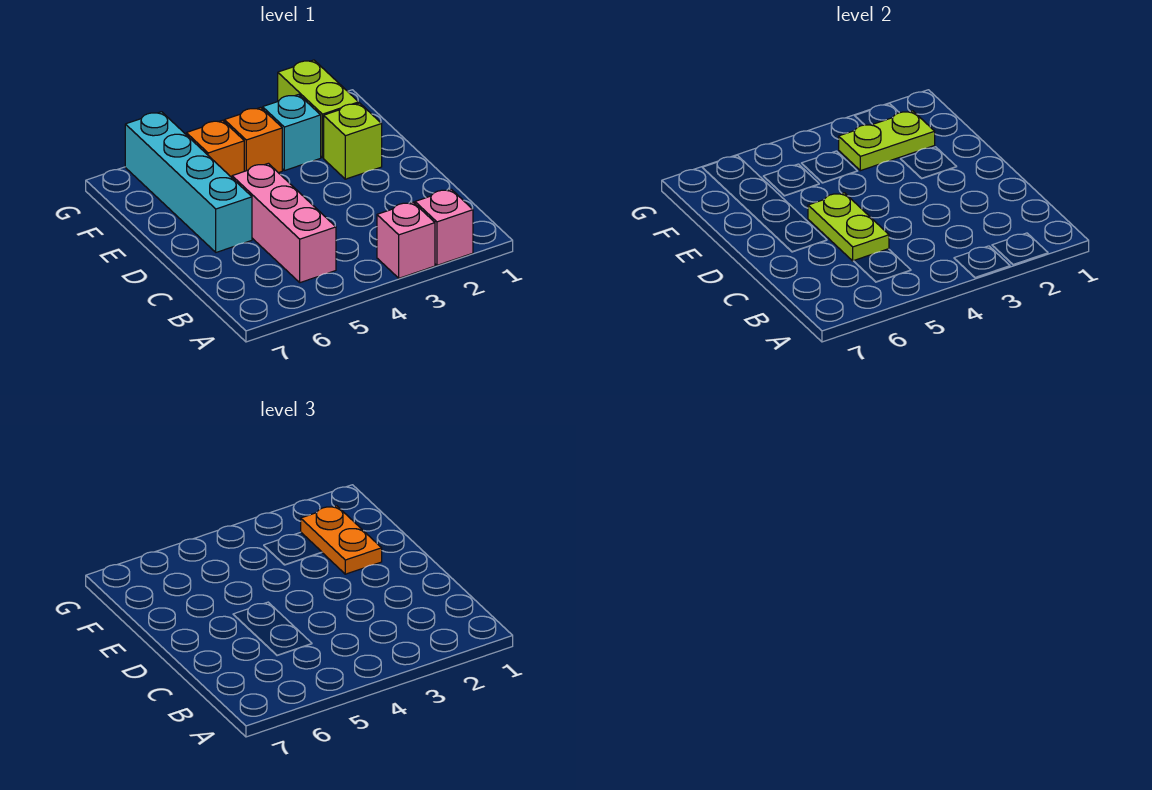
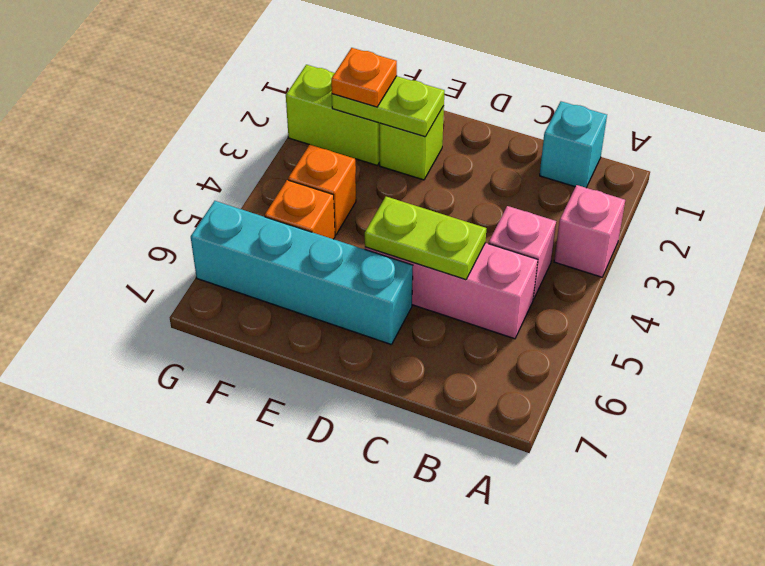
pink brick A2 level 1 -> pink brick B4 level 1
orange plate E2:F2 level 3 -> orange plate F2 level 3
lime plate F2:F3 level 2 -> lime plate E2:F2 level 2
cyan brick F3 level 1 -> cyan brick B1 level 1

